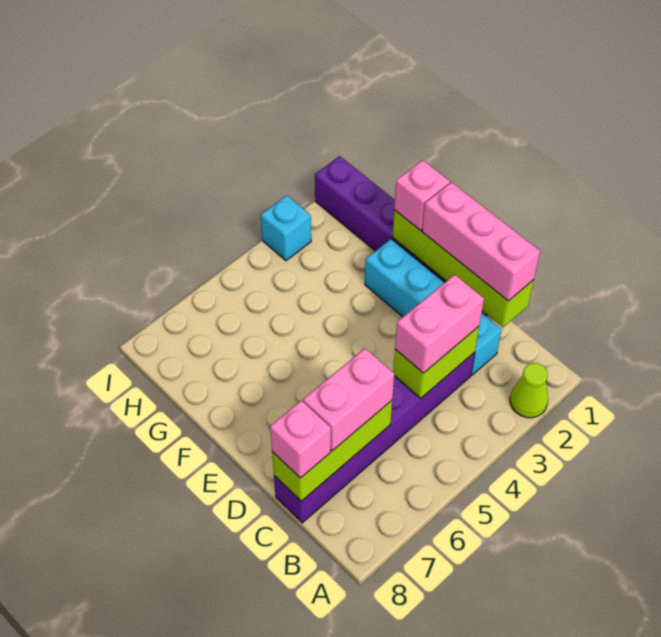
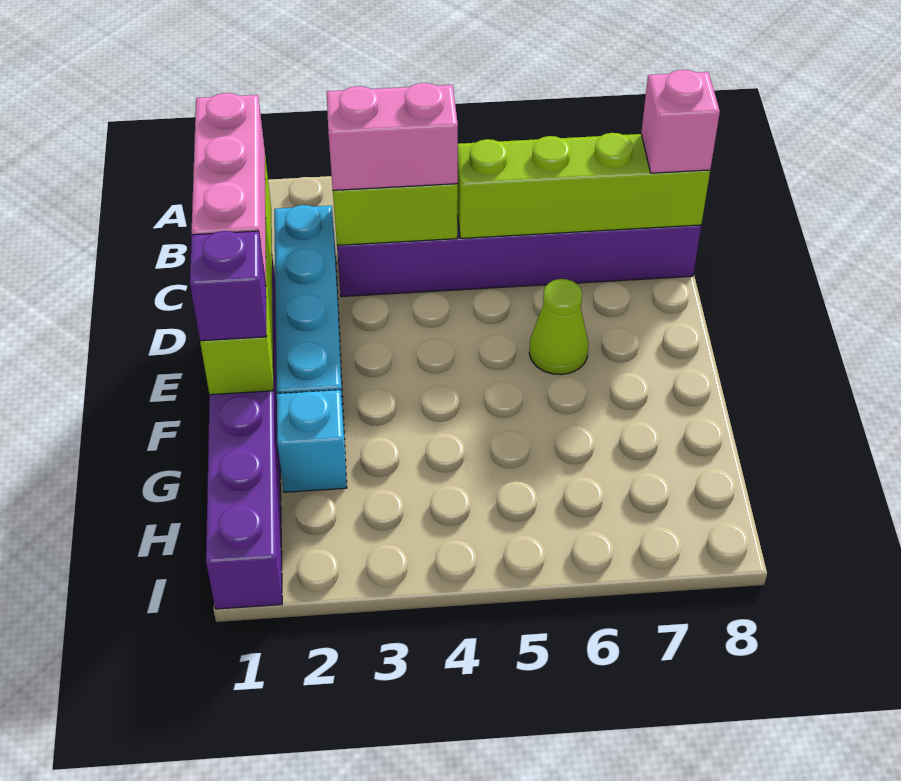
lime cone A2 level 1 -> lime cone E6 level 1
lime brick C6:C8 level 2 -> lime brick C5:C8 level 2
pink brick C6:C7 level 3 -> none
pink brick F1 level 3 -> purple brick F1 level 3
cyan brick I3 level 1 -> cyan brick G2 level 1

